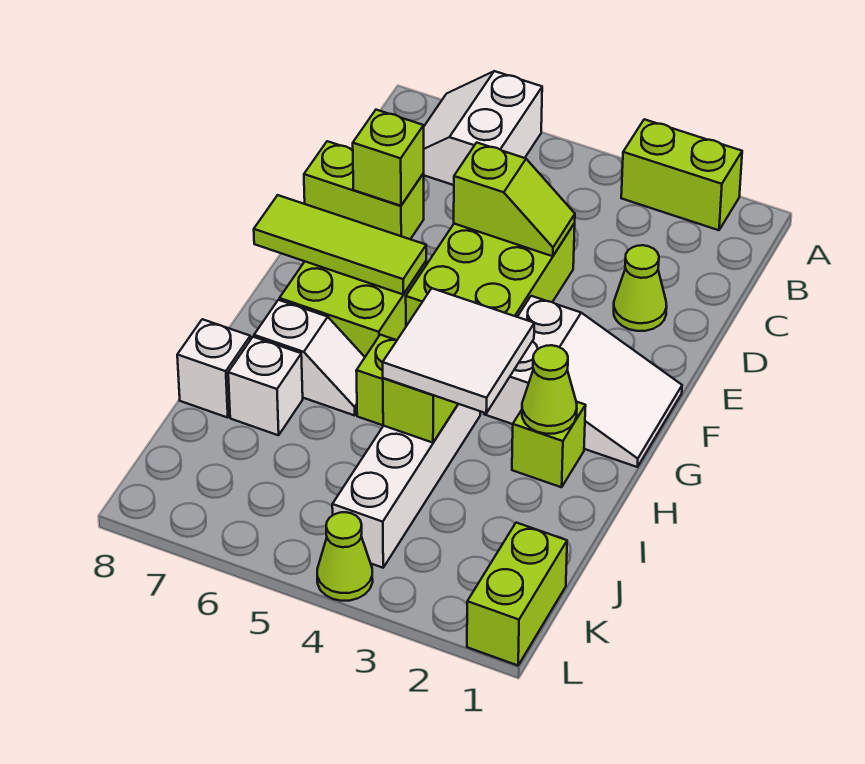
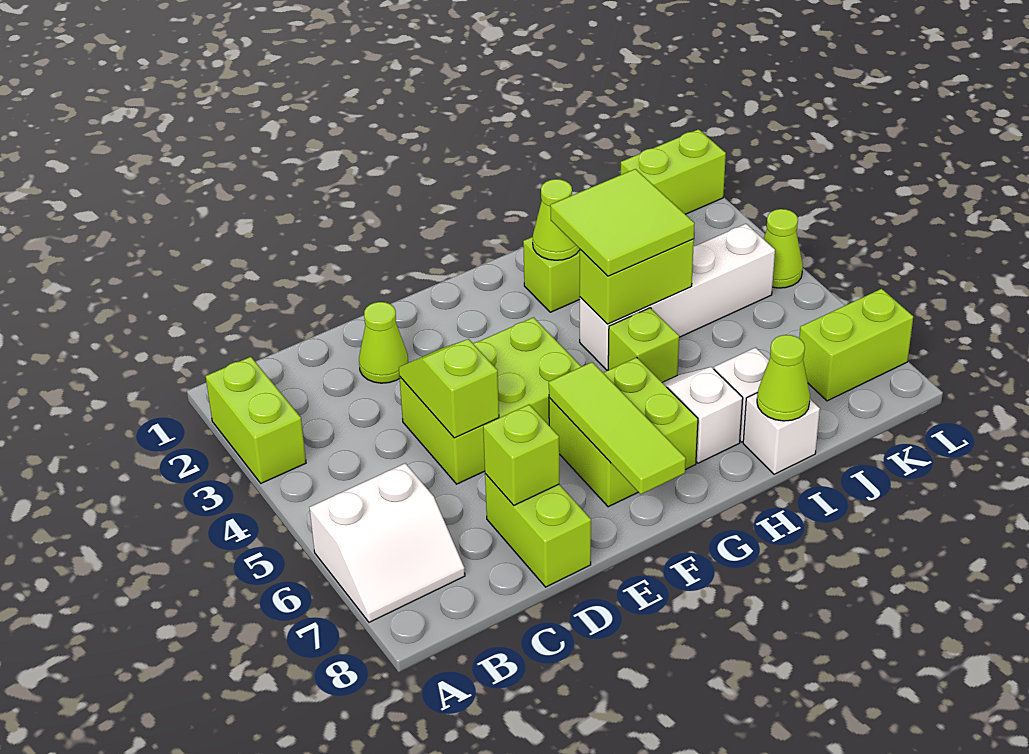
white slope F1:G3 level 1 top 3 -> none
white tile H3:I4 level 3 -> lime tile H3:I4 level 3
none -> lime cone I8 level 2
none -> lime brick K7:L7 level 1

